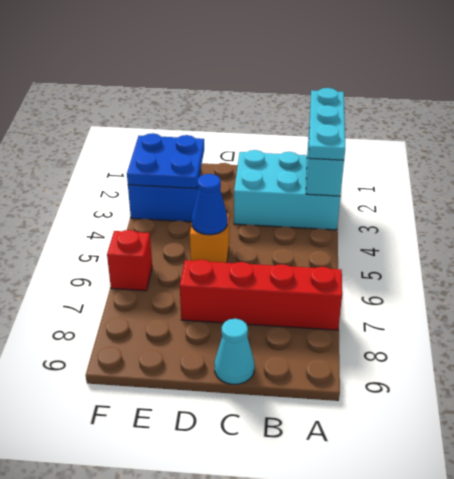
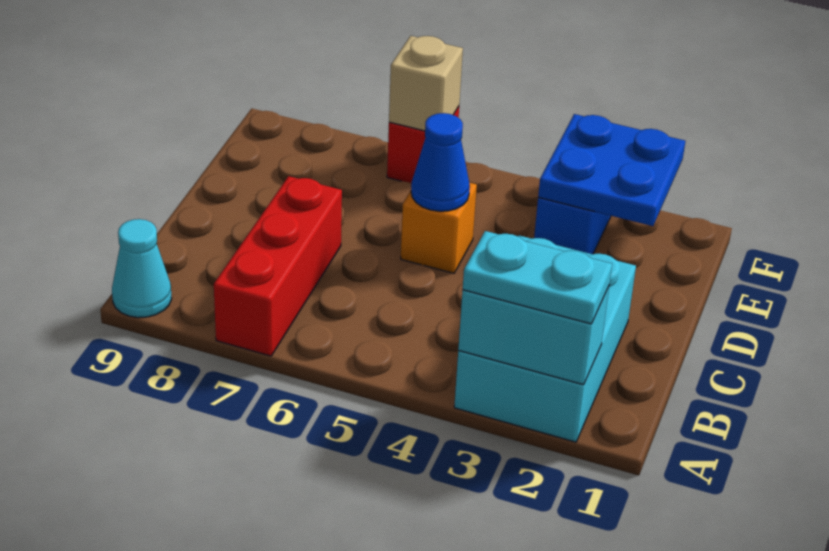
cyan plate A1:A3 level 3 -> cyan plate A2:A3 level 3
red brick A7:D7 level 1 -> red brick A7:C7 level 1
cyan cone C9 level 1 -> cyan cone A9 level 1
none -> tan brick F6 level 2

